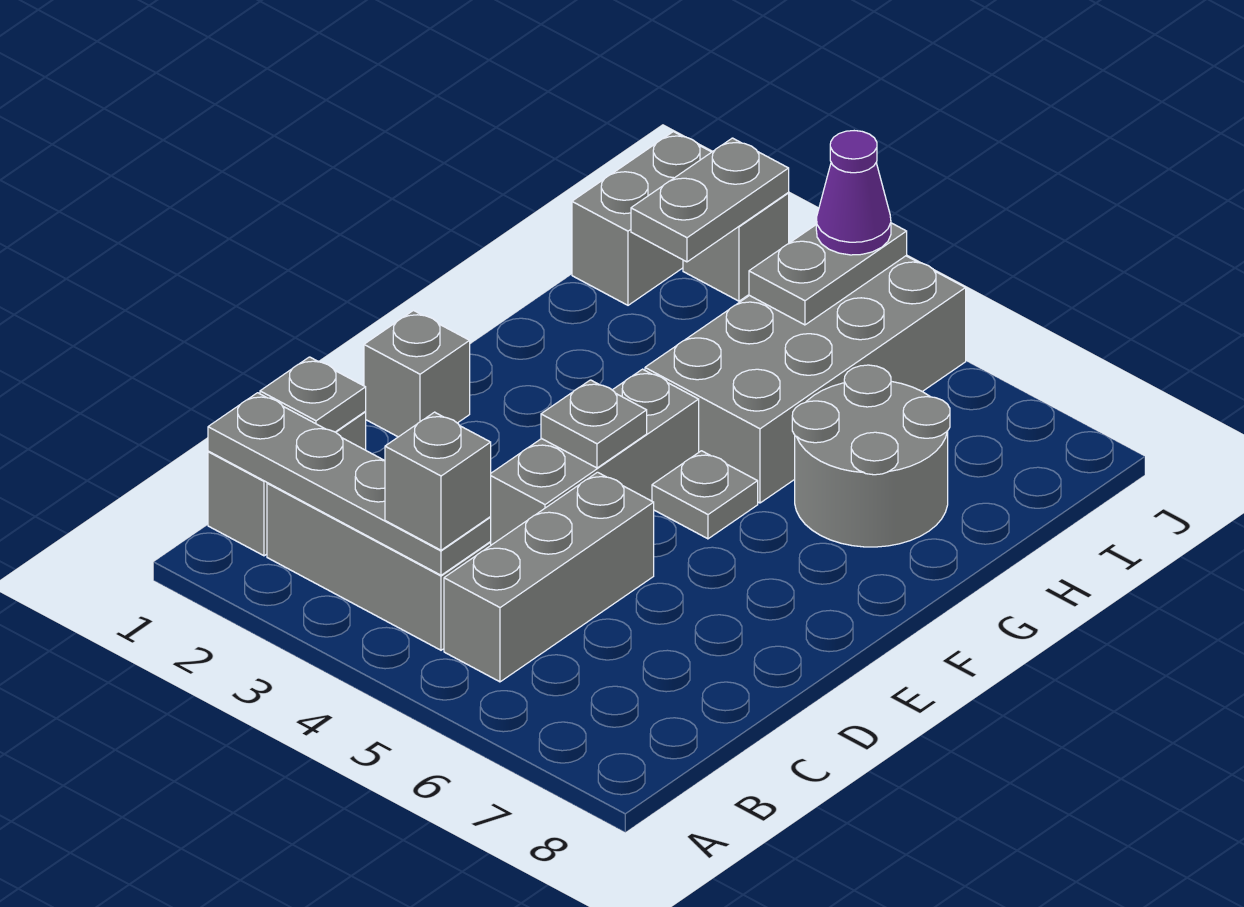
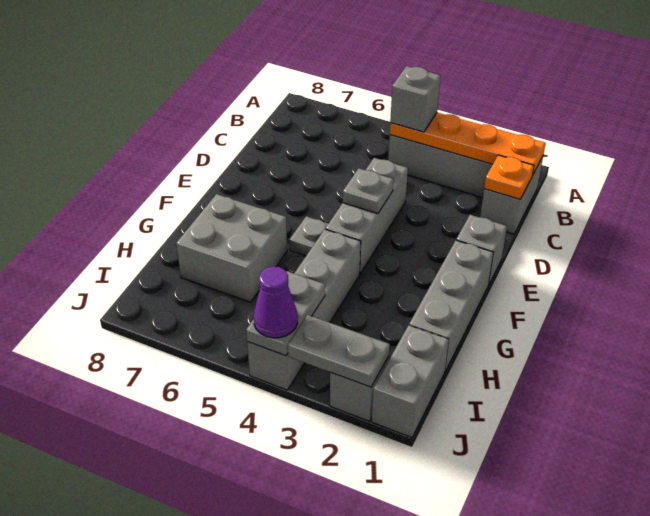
grey plate B1:B4 level 2 -> orange plate B1:B4 level 2
grey brick B5:D5 level 1 -> grey brick F1:H1 level 1
grey plate C1 level 2 -> orange plate C1 level 2
grey brick G4:J5 level 1 -> grey brick G4:J4 level 1
grey round brick G6:H7 level 1 -> grey brick G6:H7 level 1
grey plate I2:J2 level 2 -> grey plate J2:J3 level 2

